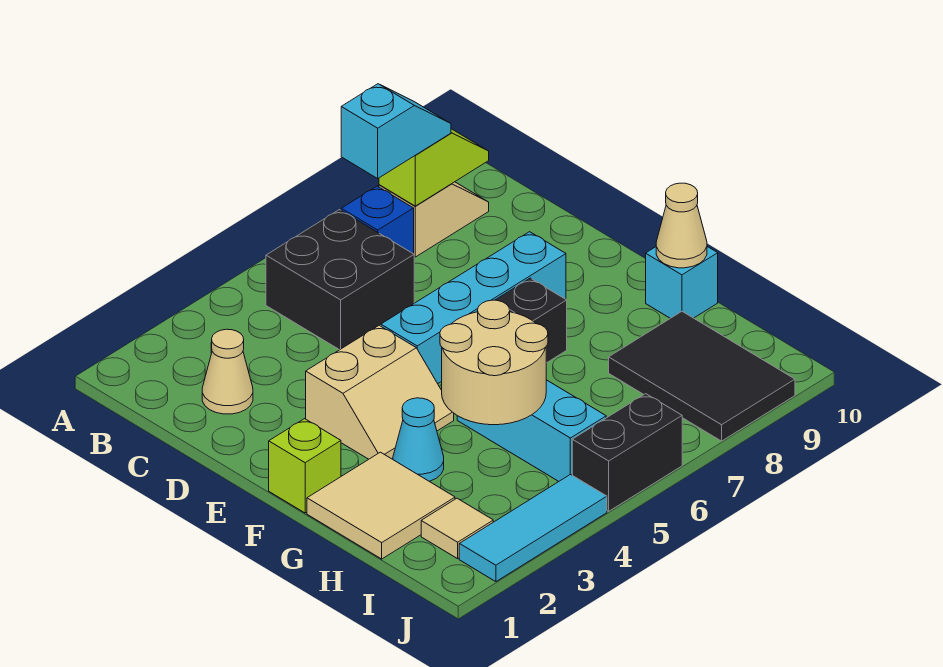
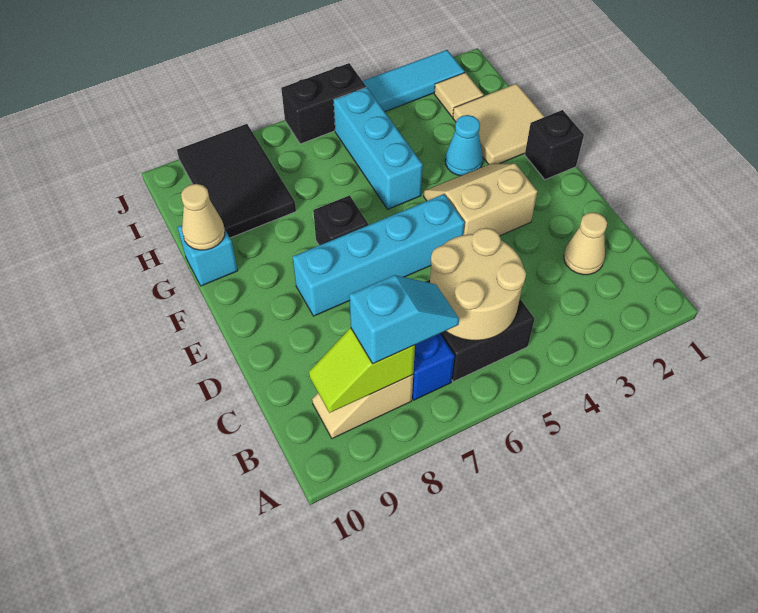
cyan slope B7:B8 level 3 top 7 -> cyan slope B7:B8 level 3 top 8
lime brick F1 level 1 -> black brick F1 level 1
tan round brick G4:H5 level 2 -> tan round brick B5:C6 level 2

